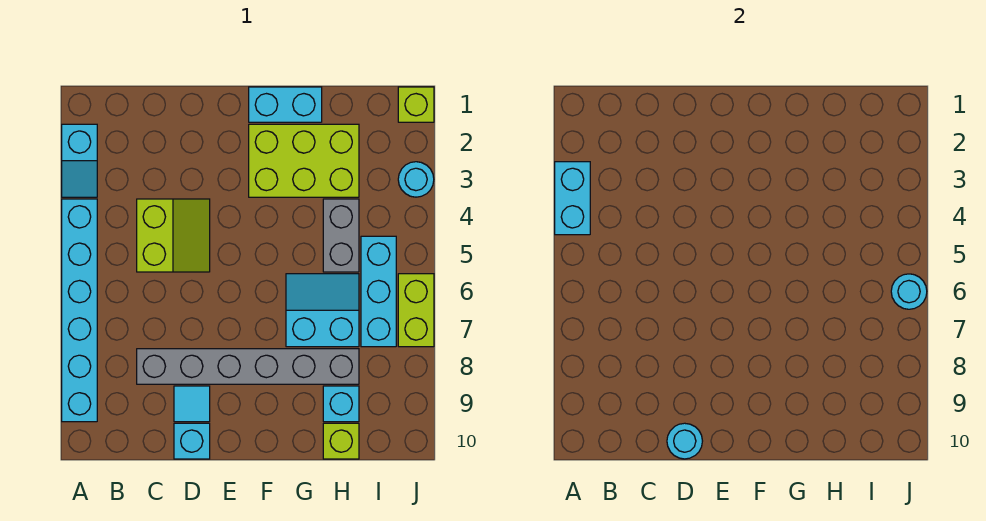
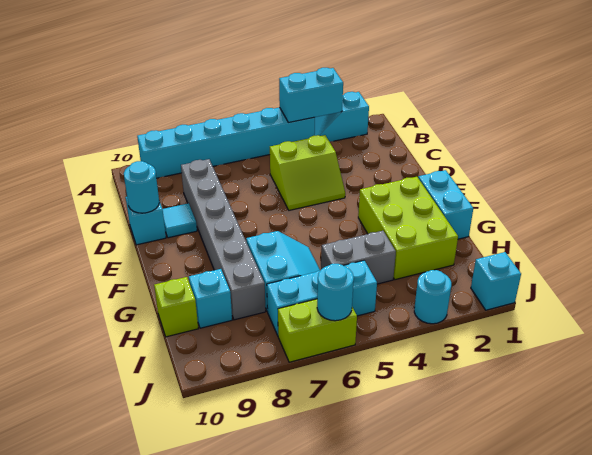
lime brick J1 level 1 -> cyan brick J1 level 1

